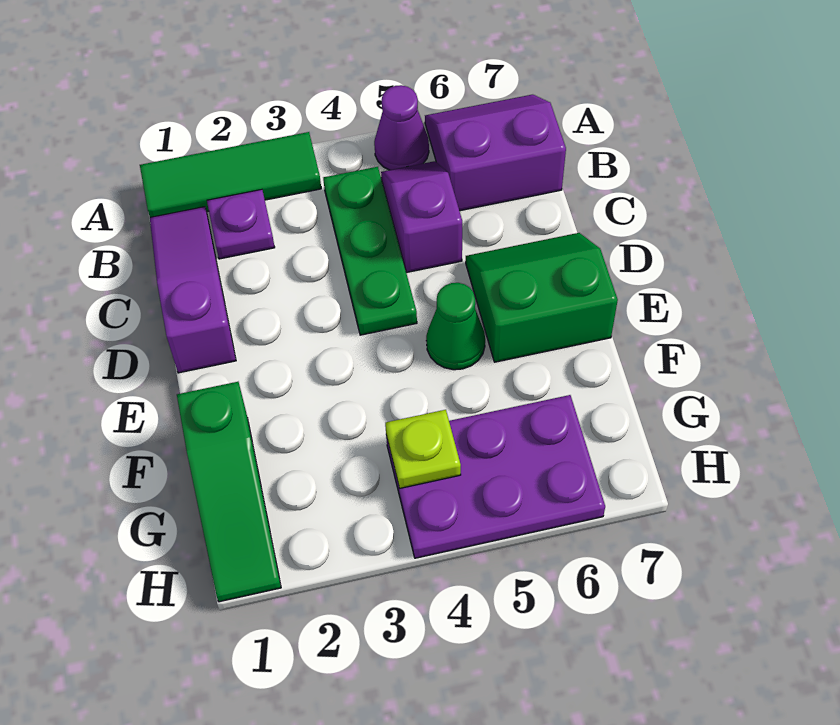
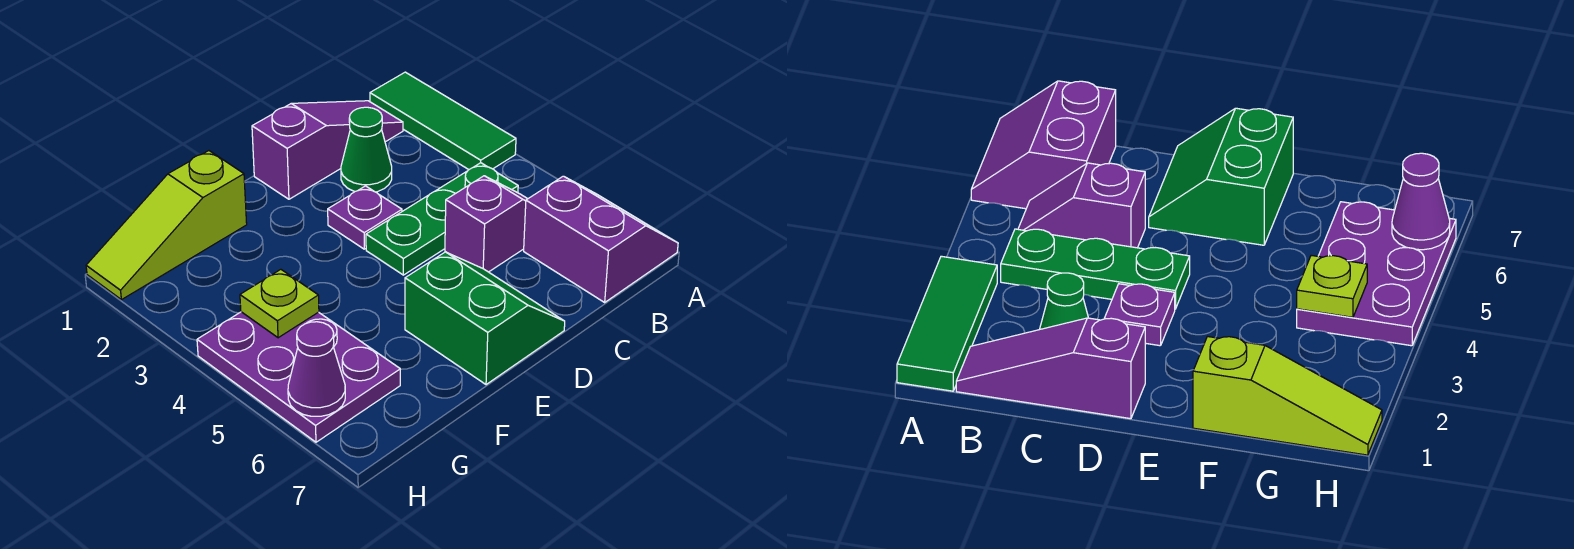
purple cone A5 level 1 -> purple cone H6 level 2
purple plate B2 level 1 -> purple plate D3 level 1
green cone E5 level 1 -> green cone C2 level 1
green slope F1:H1 level 1 top F -> lime slope F1:H1 level 1 top F

